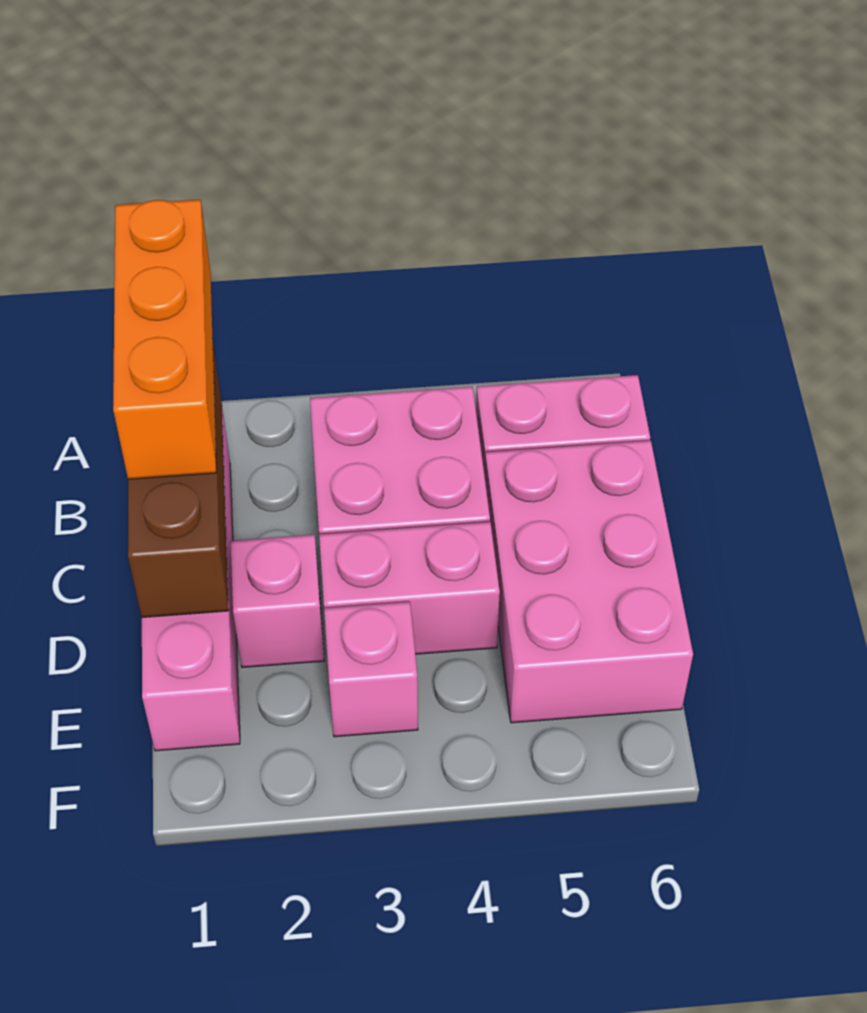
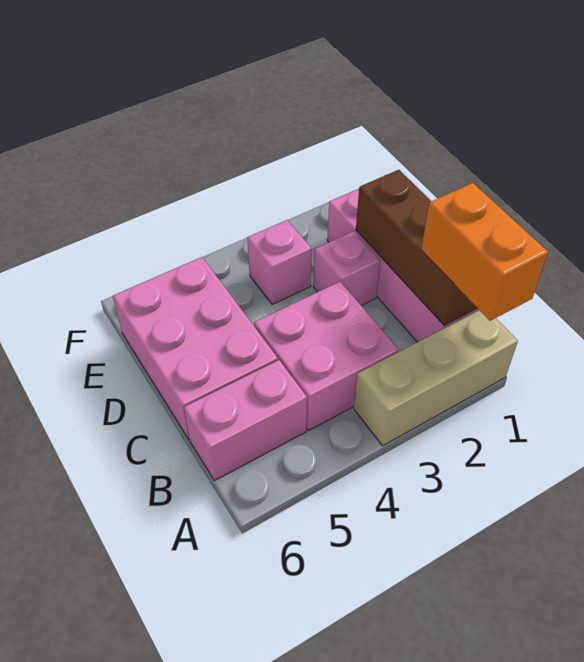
none -> tan brick A1:A3 level 1
orange brick A1:C1 level 3 -> orange brick A1:B1 level 3
pink brick D3:D4 level 1 -> none

